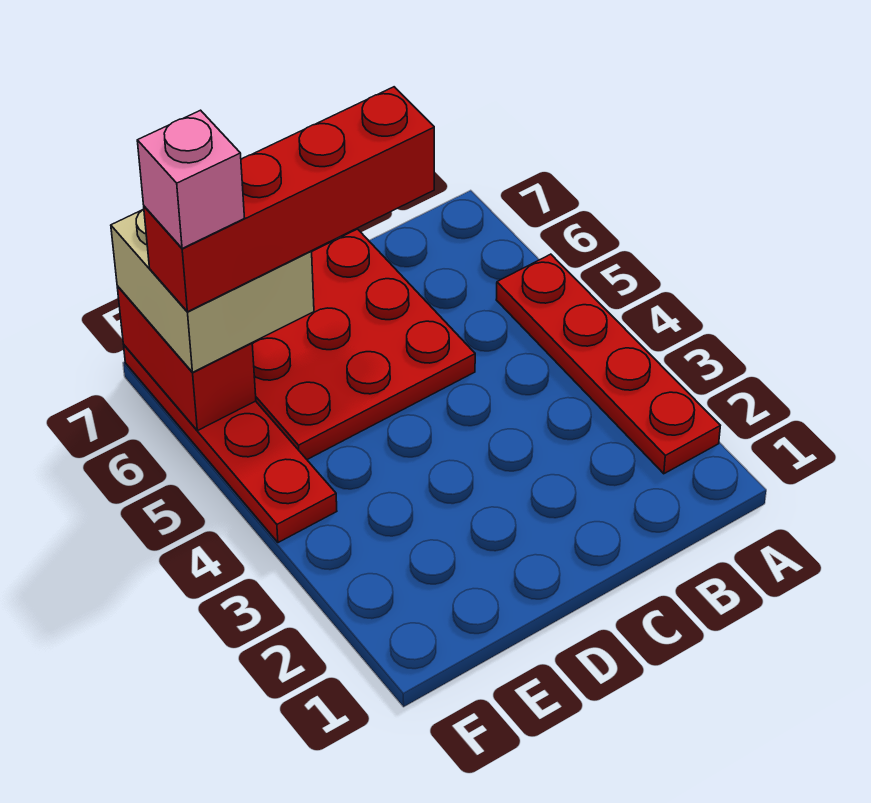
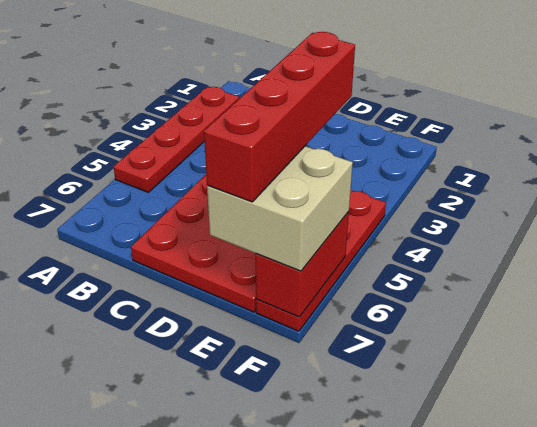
red brick C6:F6 level 4 -> red brick E4:E7 level 4
pink brick F6 level 5 -> none

